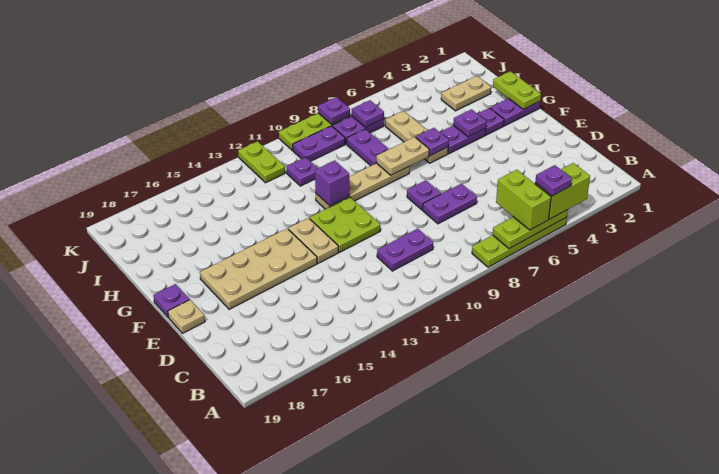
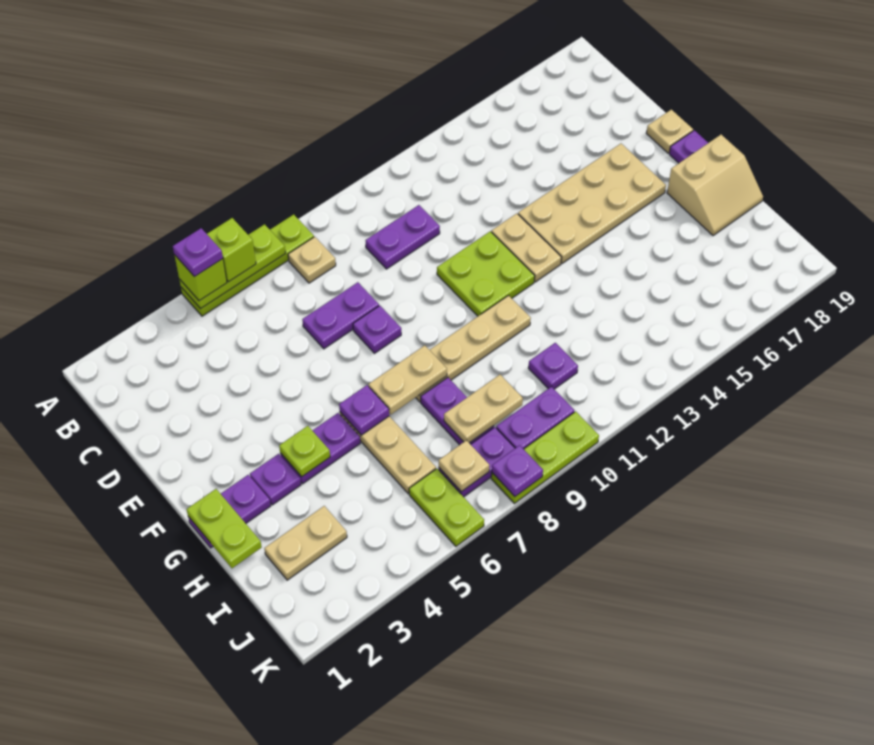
lime brick A4:A5 level 3 -> lime brick A5 level 3
lime brick A6:B6 level 3 -> lime brick A6 level 3
none -> tan plate B8 level 1
purple plate G4 level 2 -> lime plate G4 level 2
purple brick G11 level 2 -> none
none -> tan slope G18:H19 level 1 top G
none -> tan plate I8:I9 level 2
purple plate J7 level 2 -> tan plate J7 level 2
lime plate J12:K12 level 1 -> lime plate J6:K6 level 1

